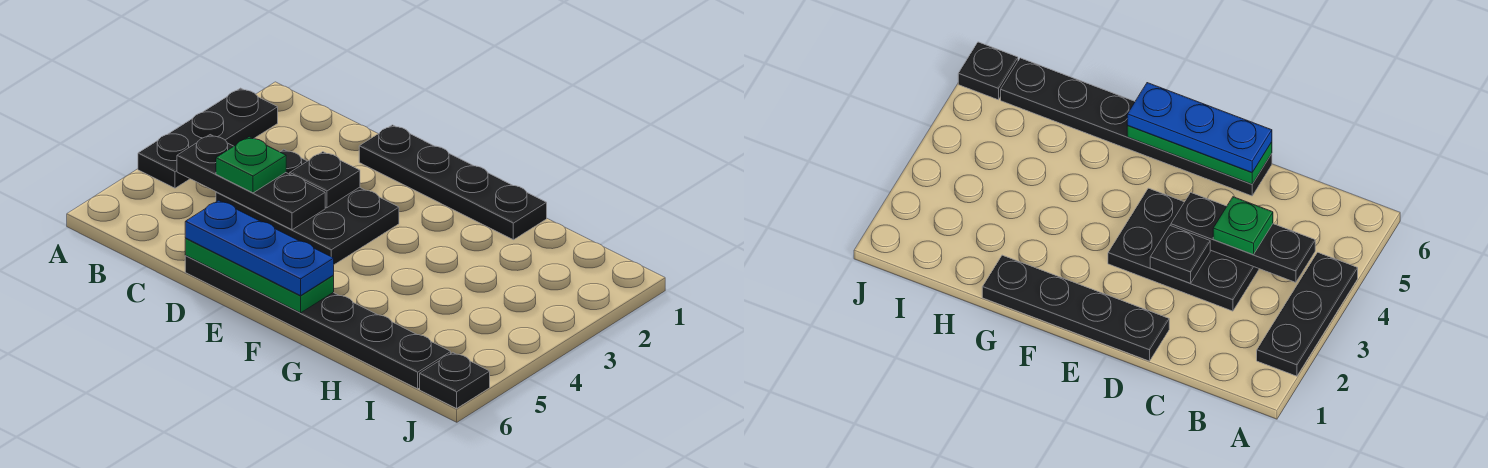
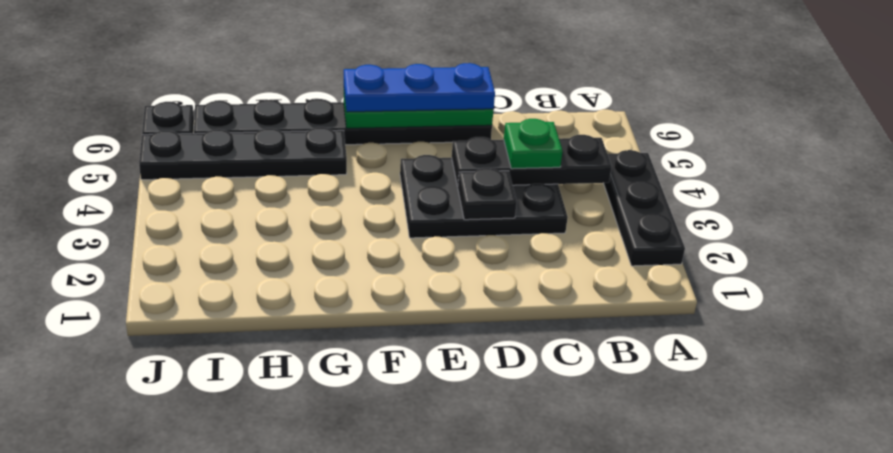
black plate D1:G1 level 1 -> black plate G5:J5 level 1

